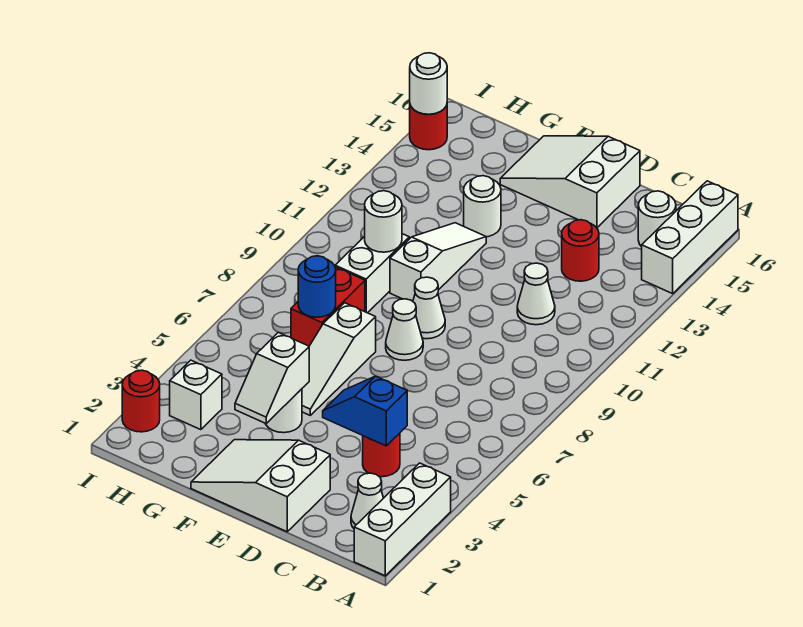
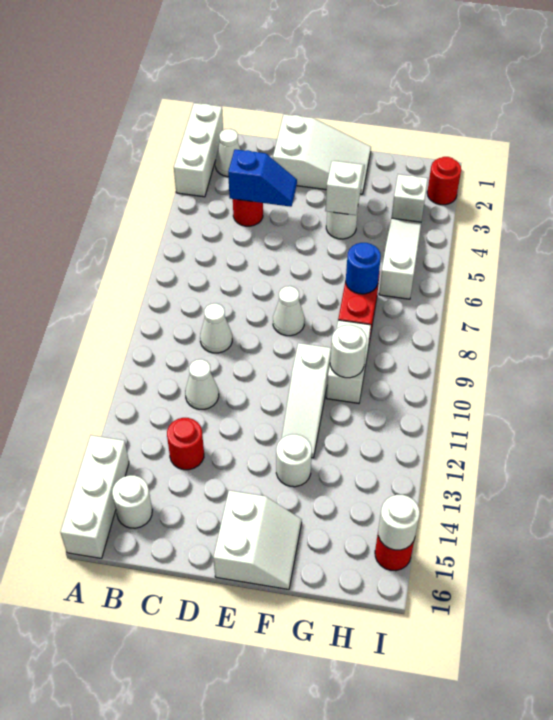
white slope D15:F16 level 1 top D -> white slope E15:F16 level 1 top E
white cone E9 level 1 -> white cone C9 level 1
white slope F5:F7 level 1 top 7 -> white slope H4:H6 level 1 top 6

